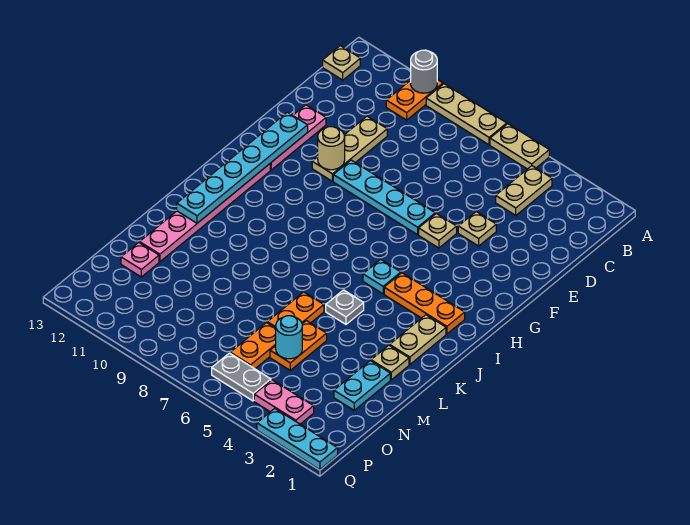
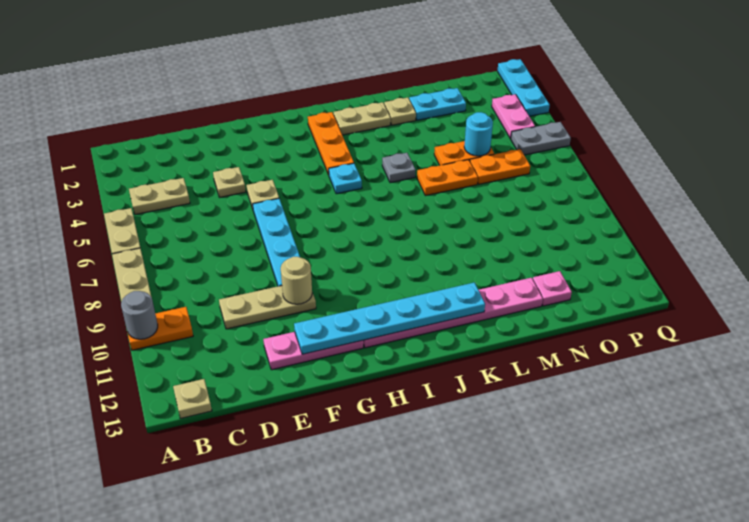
grey plate P5:P6 level 1 -> grey plate P5:Q5 level 1

